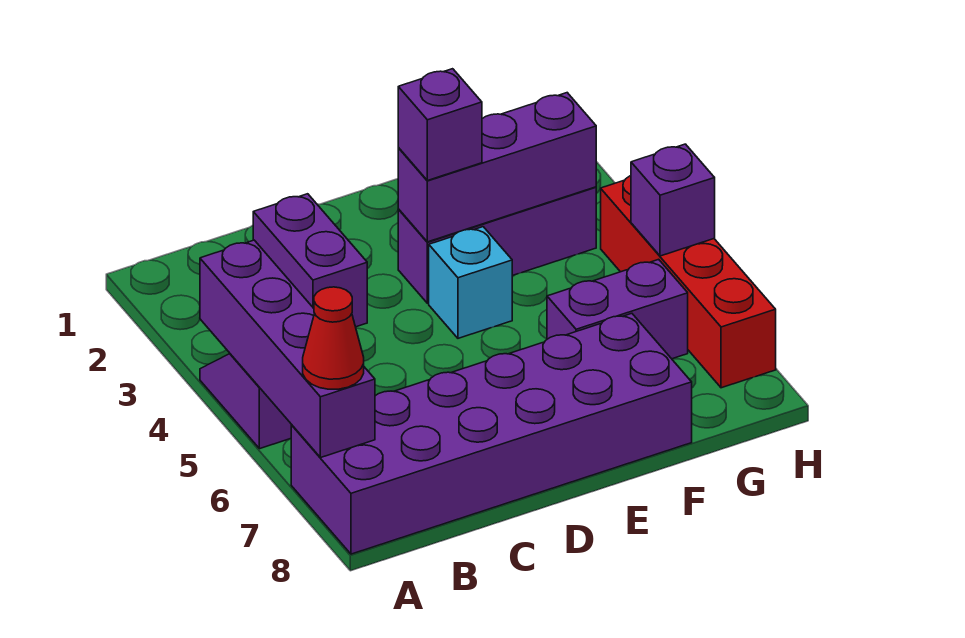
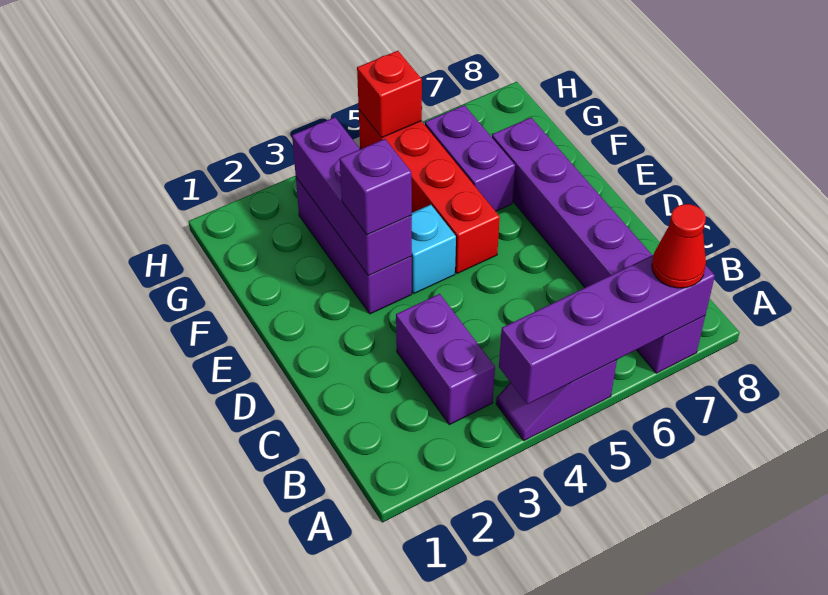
purple brick A7:F8 level 1 -> purple brick A7:F7 level 1
purple brick C2:C3 level 1 -> purple brick B3:C3 level 1
red brick H4:H7 level 1 -> red brick E5:H5 level 1
purple brick H5 level 2 -> red brick H5 level 2

